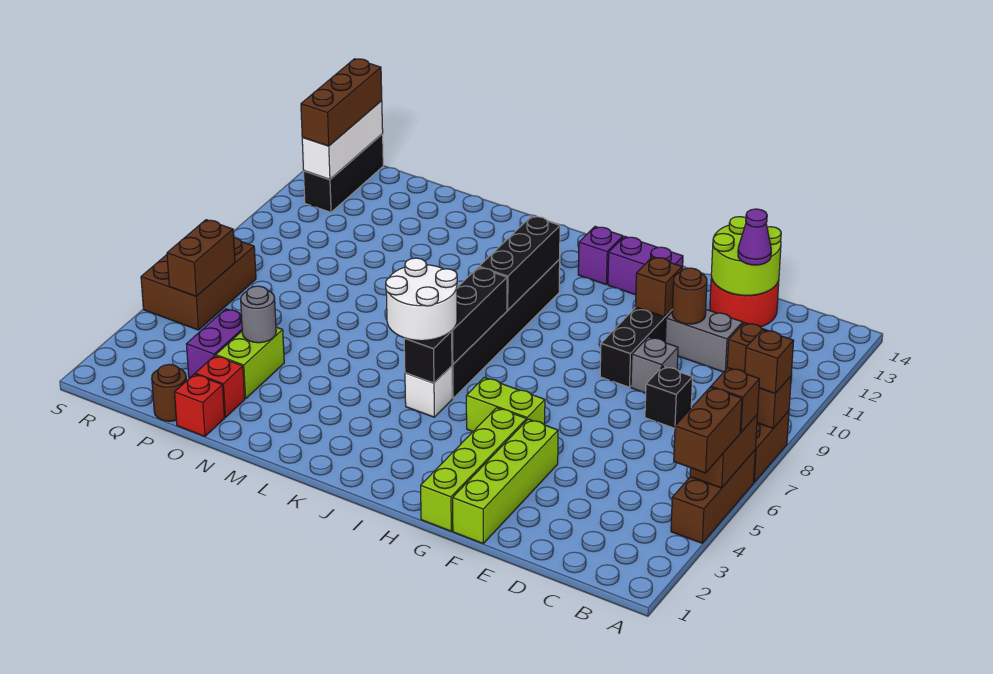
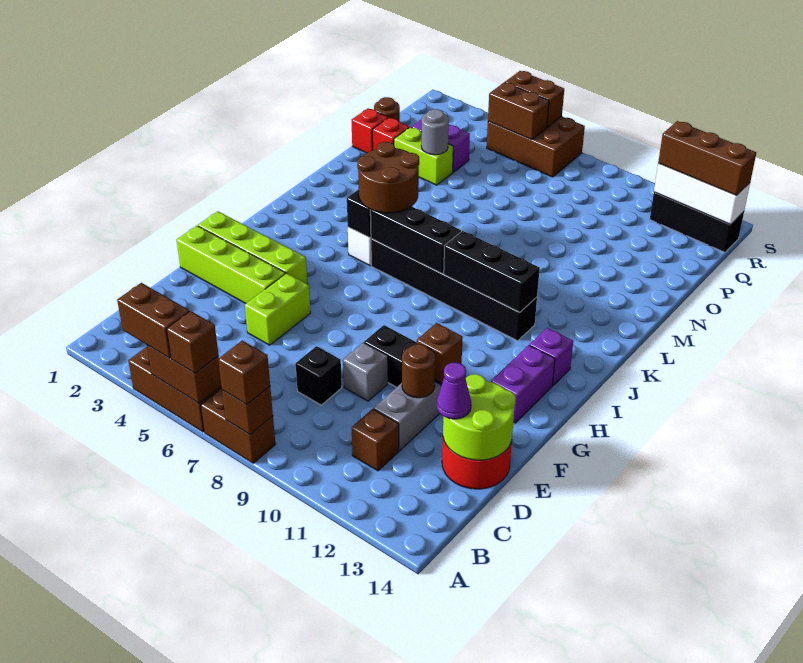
lime brick G5:H5 level 1 -> lime brick E5:F5 level 1
white round brick J5:K6 level 3 -> brown round brick J5:K6 level 3
none -> brown brick S5:S6 level 2

